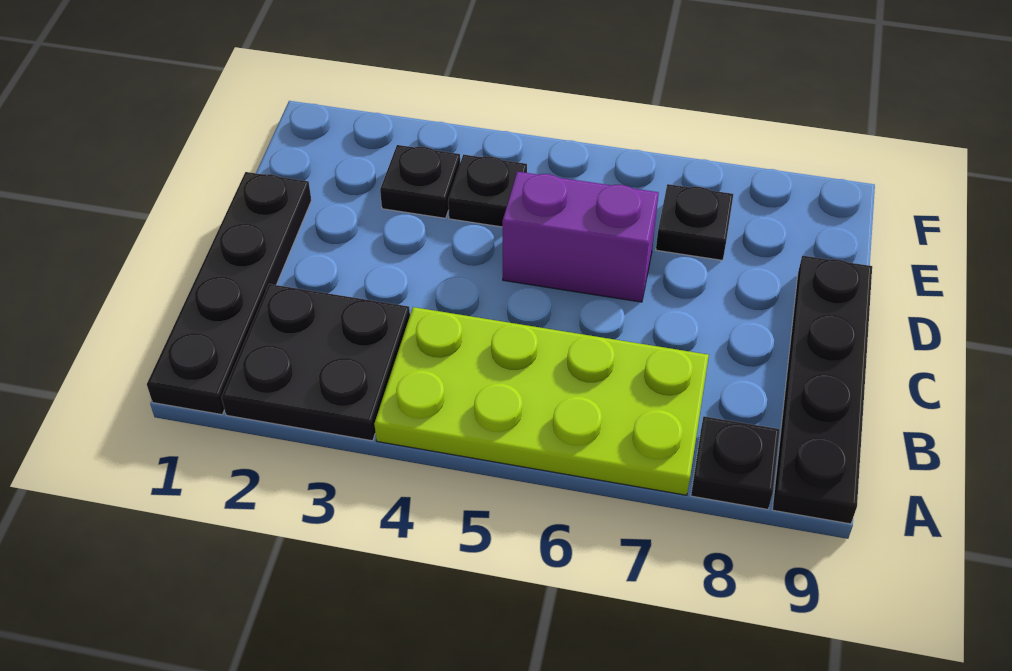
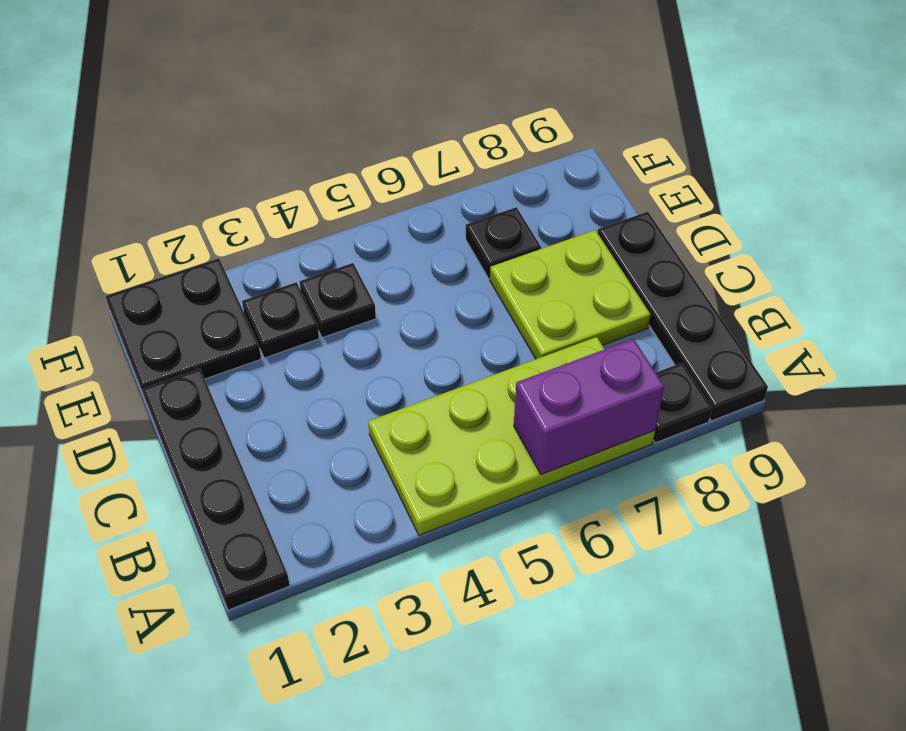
black plate A2:B3 level 1 -> black plate E1:F2 level 1
none -> lime plate C7:D8 level 1
purple brick D5:D6 level 1 -> purple brick A6:A7 level 2

